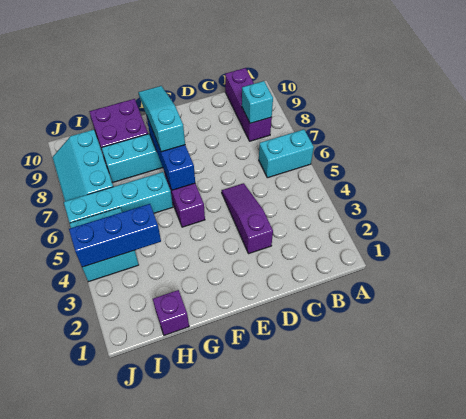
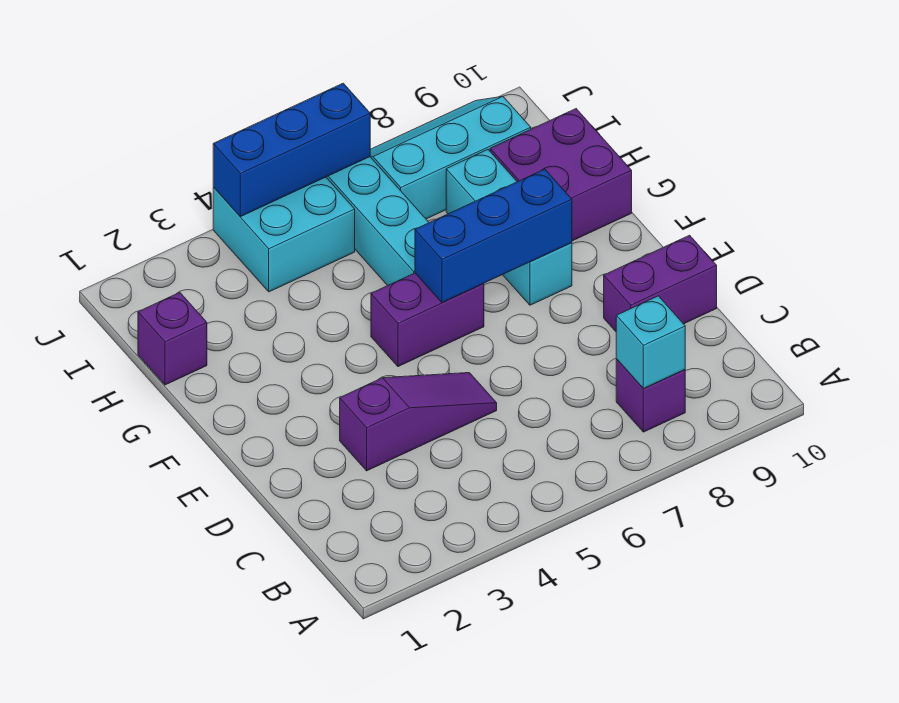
cyan brick A6:B6 level 1 -> none
purple brick B9:B10 level 1 -> purple brick D9:D10 level 1
cyan slope F7:F9 level 3 top 7 -> none
blue brick H4:J4 level 2 -> blue brick J4:J6 level 2

